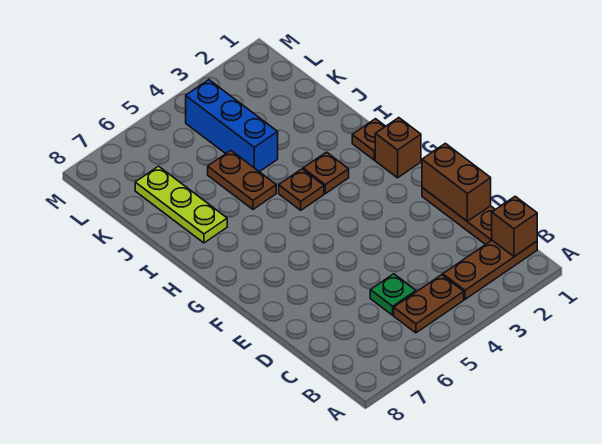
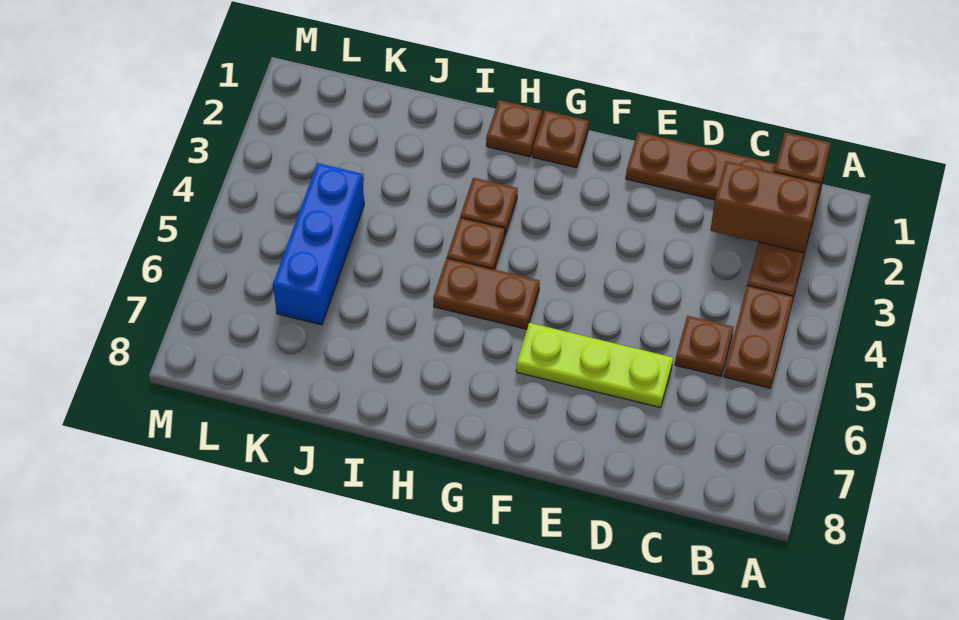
green plate C5 level 1 -> brown plate C5 level 1
brown brick D1:E1 level 2 -> brown brick B2:C2 level 2
brown brick G1 level 1 -> brown plate G1 level 1
brown plate I5:J5 level 1 -> brown plate G5:H5 level 1
lime plate I7:K7 level 1 -> lime plate D6:F6 level 1
blue brick J4:L4 level 1 -> blue brick K4:K6 level 1

